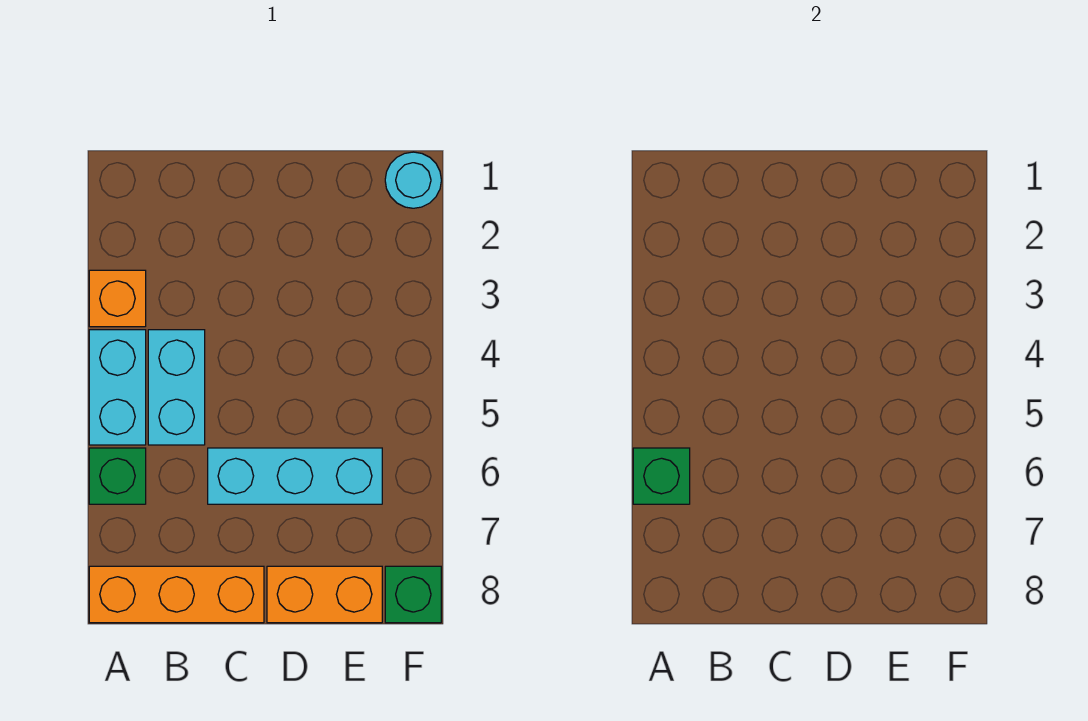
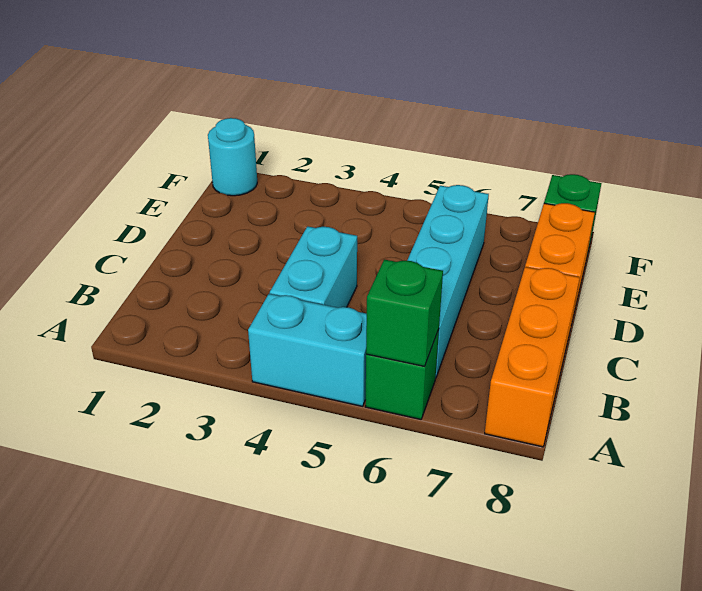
orange brick A3 level 1 -> none
cyan brick B4:B5 level 1 -> cyan brick B4:C4 level 1
cyan brick C6:E6 level 1 -> cyan brick B6:E6 level 1

